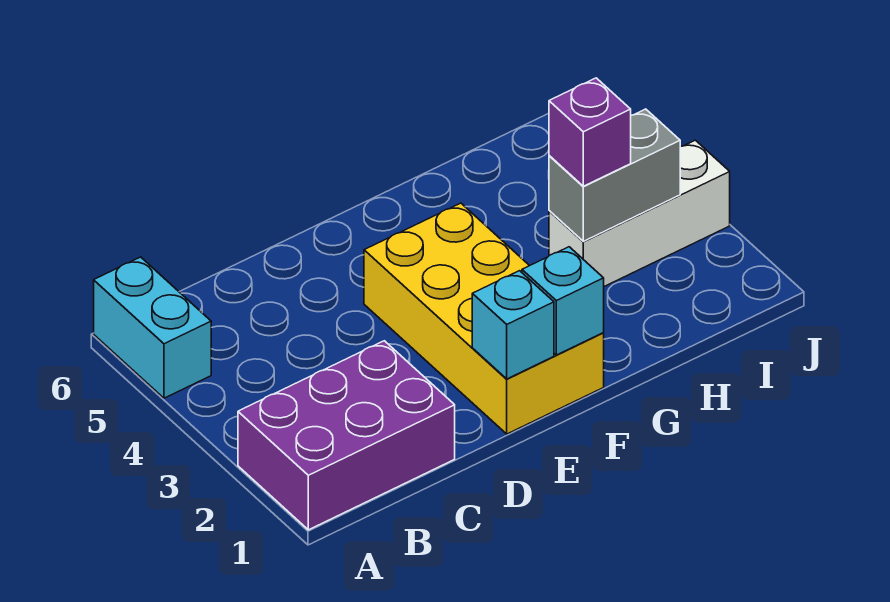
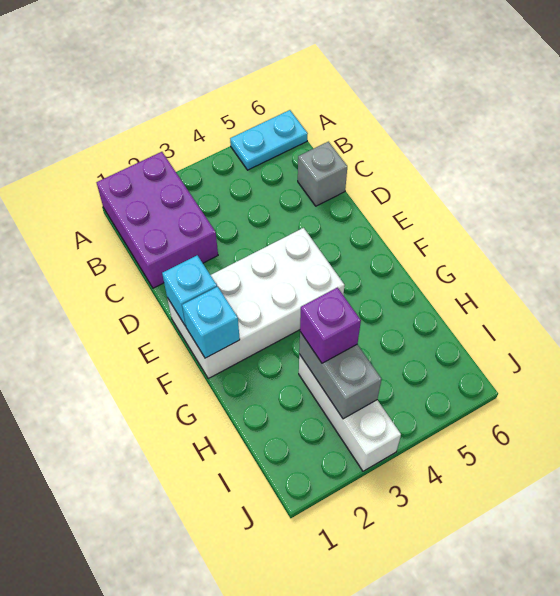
cyan brick A5:A6 level 1 -> cyan plate A5:A6 level 1
none -> grey brick C6 level 1
yellow brick E1:F4 level 1 -> white brick E1:F4 level 1

